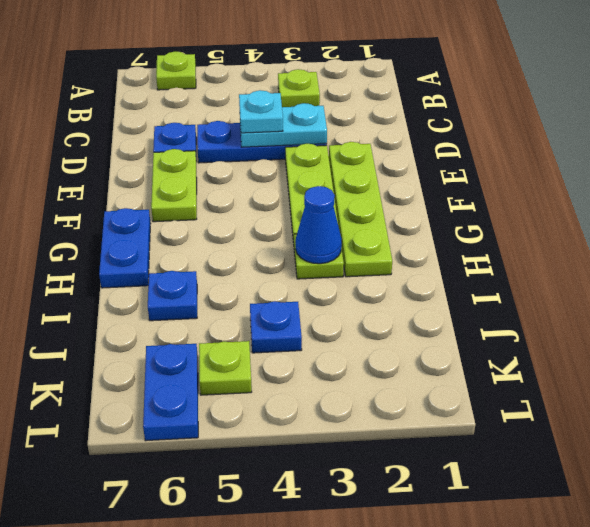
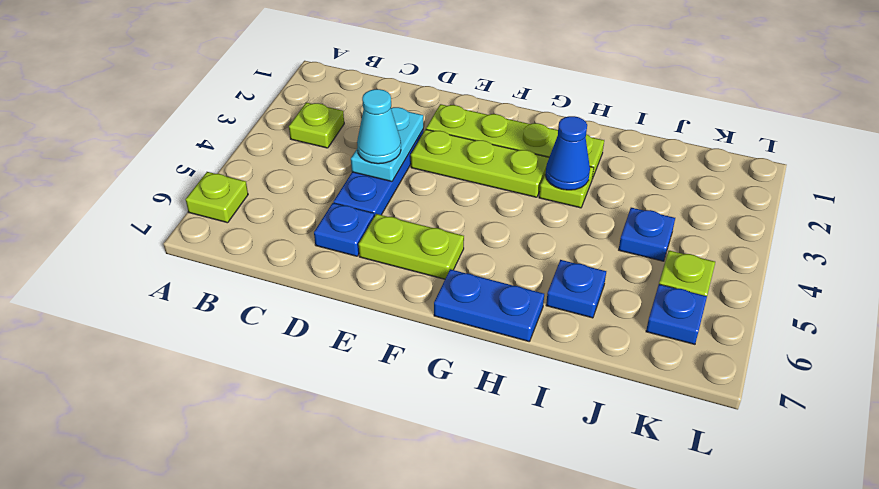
cyan plate D4 level 3 -> cyan cone D4 level 3
blue plate K6:L6 level 1 -> blue plate K6 level 1

